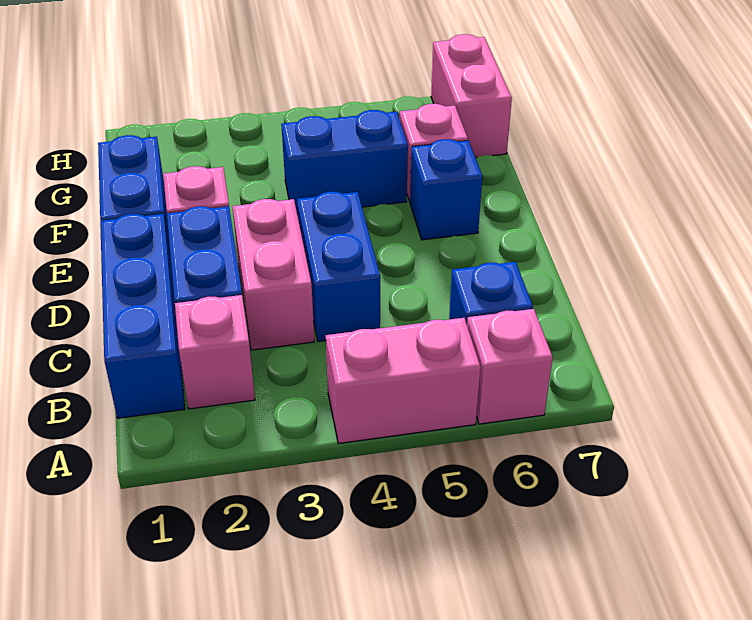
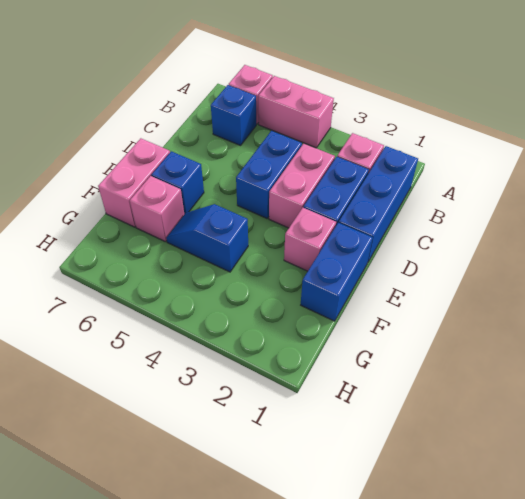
blue brick F4:F5 level 1 -> blue slope F4:F5 level 1 top 4
pink brick G7:H7 level 1 -> pink brick E7:F7 level 1

